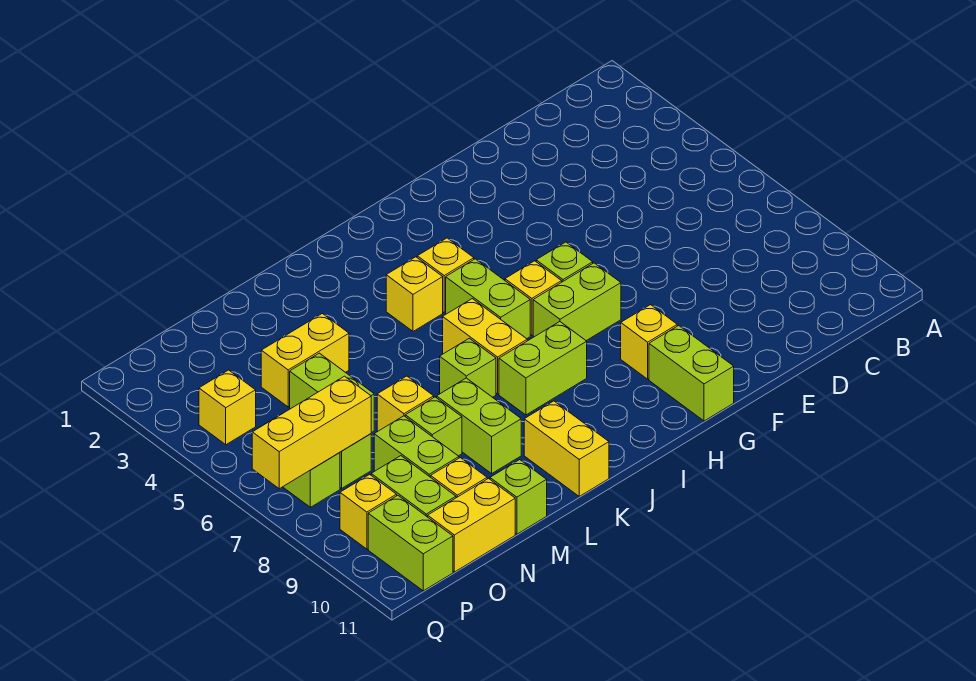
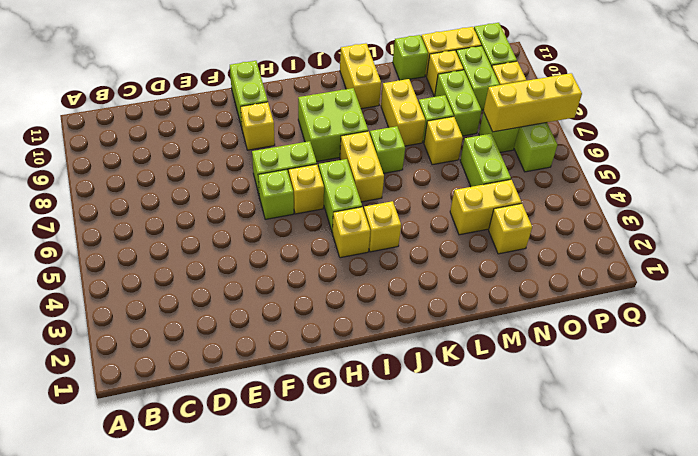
lime brick I8:J8 level 1 -> lime brick I8:J9 level 1
lime brick L8:L9 level 1 -> yellow brick L8:L9 level 1
yellow brick P4 level 1 -> yellow brick N3 level 1

